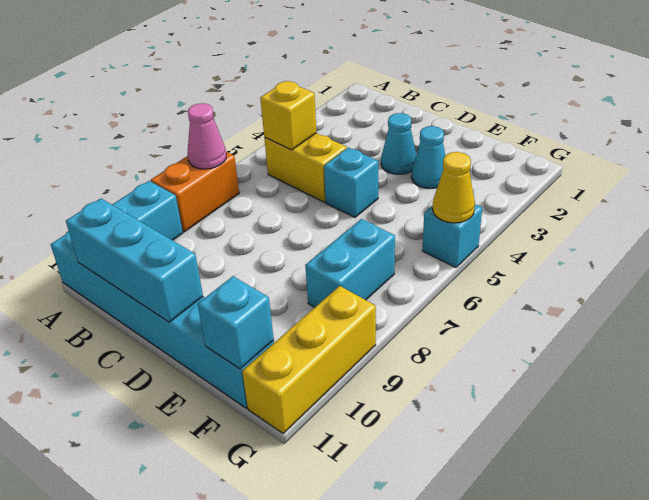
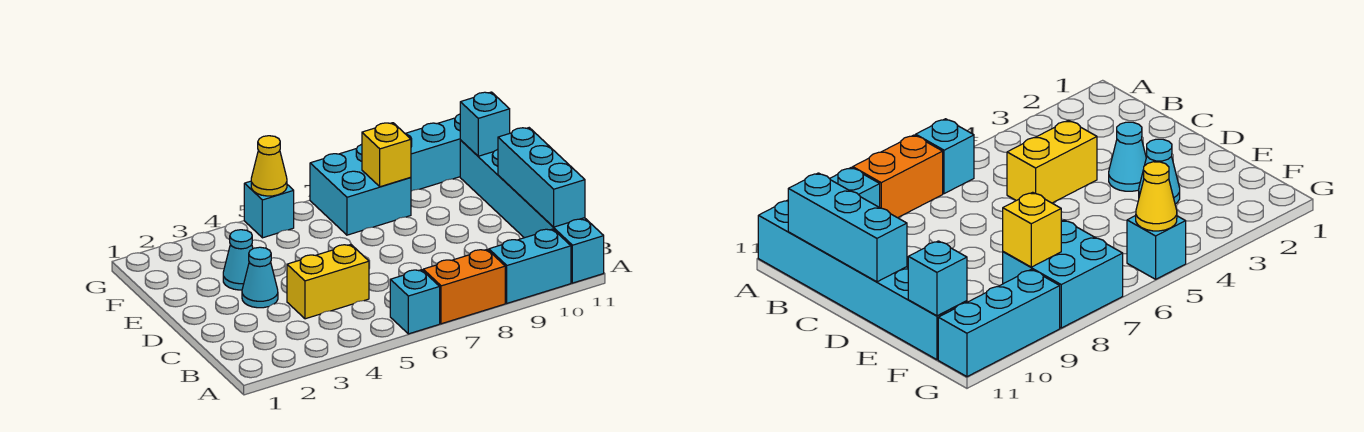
pink cone A7 level 2 -> none
yellow brick B5:C5 level 1 -> yellow brick C4:C5 level 1
yellow brick B5 level 2 -> yellow brick F8 level 2
cyan brick D5 level 1 -> cyan brick A6 level 1
cyan brick F7:F8 level 1 -> cyan brick F7:G8 level 1
yellow brick G9:G11 level 1 -> cyan brick G9:G11 level 1

